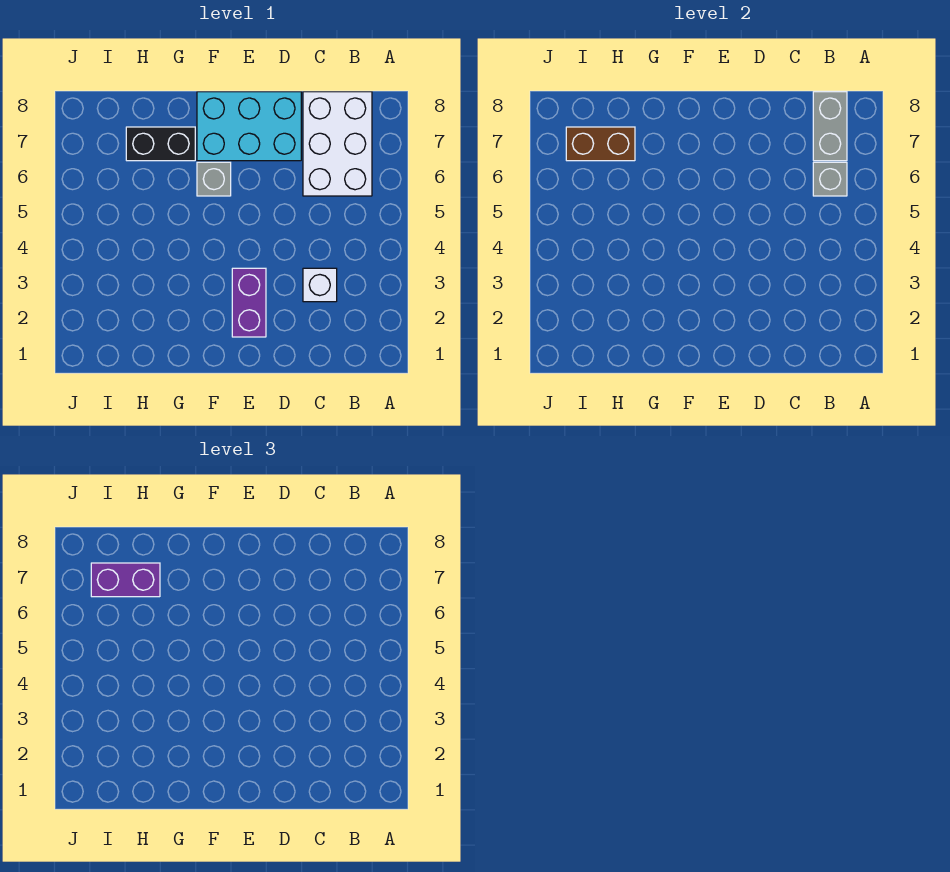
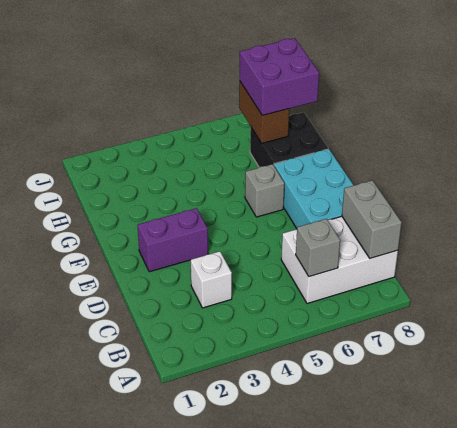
grey brick B7:B8 level 2 -> grey brick B8:C8 level 2
black brick G7:H7 level 1 -> black brick G7:H8 level 1
purple brick H7:I7 level 3 -> purple brick H7:I8 level 3

